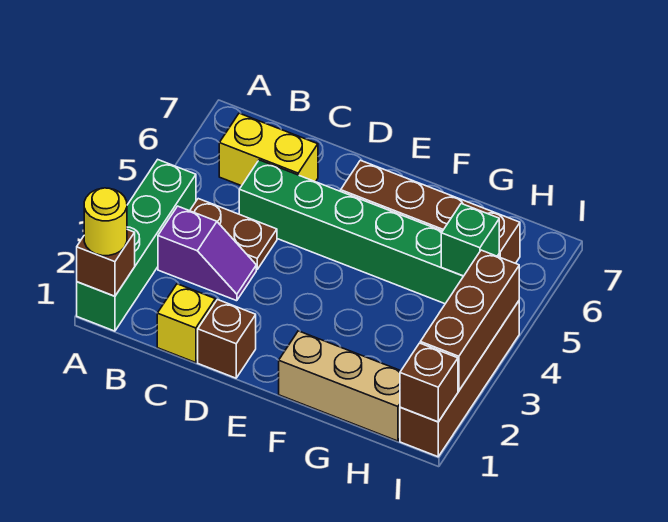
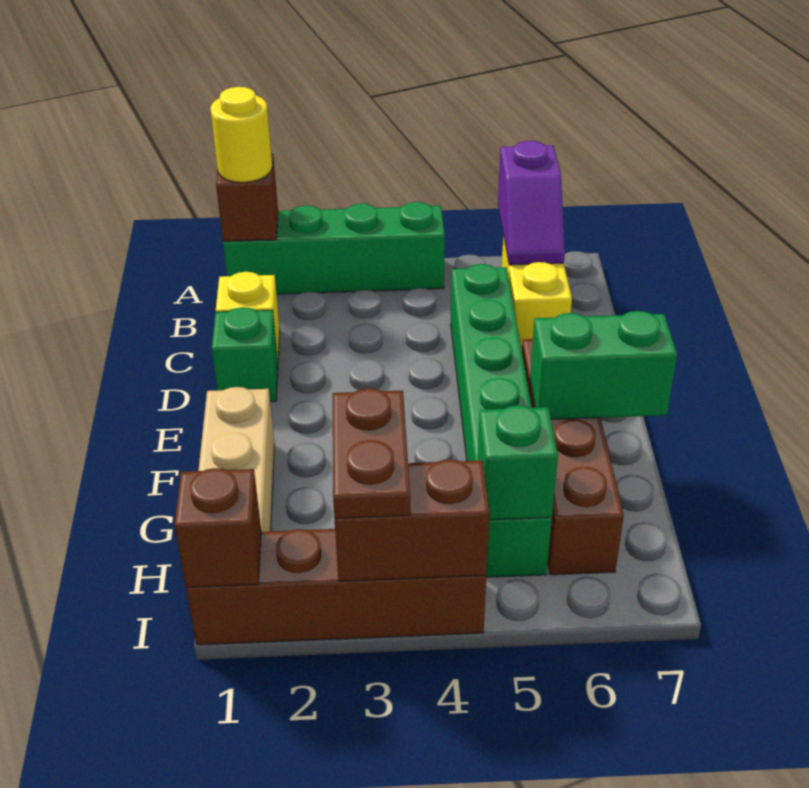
purple slope B3:C3 level 1 top B -> purple slope A6:B6 level 2 top A
brown plate B4:C4 level 1 -> brown plate H3:I3 level 3
brown brick D1 level 1 -> green brick D1 level 1
none -> green brick F6:F7 level 2
brown brick I2:I4 level 2 -> brown brick I3:I4 level 2

